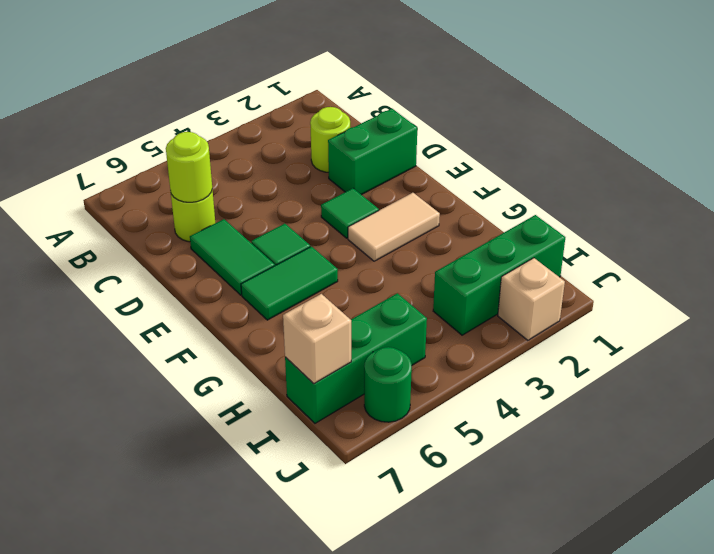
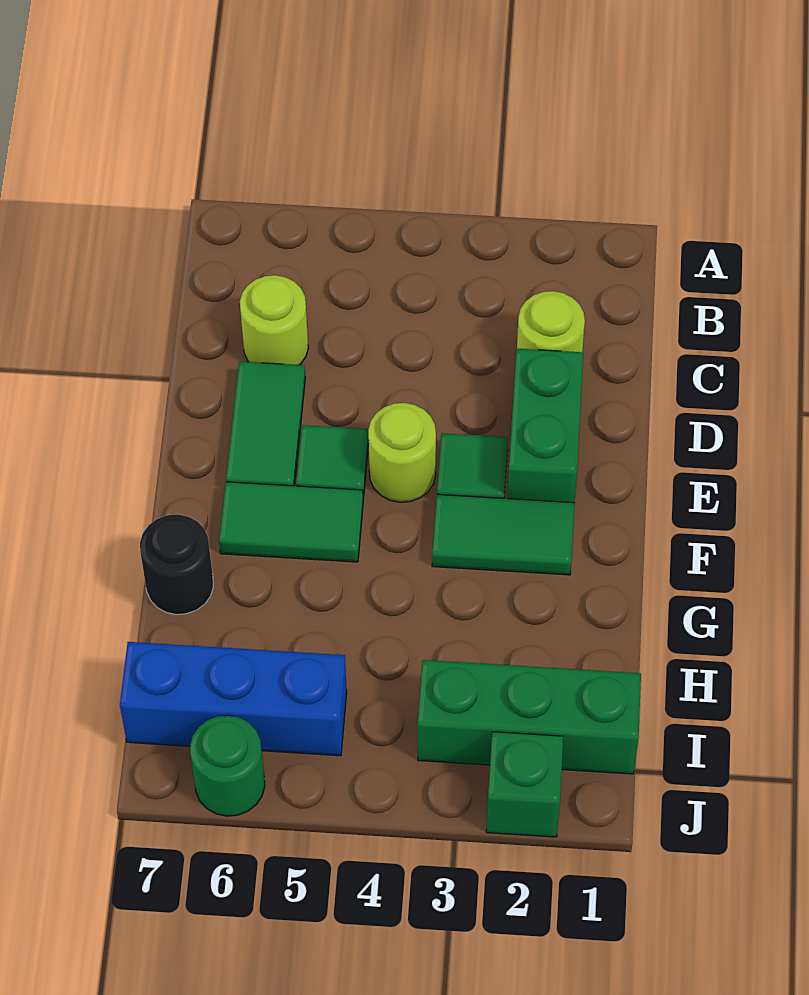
lime round brick C6 level 2 -> lime round brick E4 level 1
green brick D1:D2 level 1 -> green brick D2:E2 level 1
tan tile F2:F3 level 1 -> green tile F2:F3 level 1
none -> black round brick G7 level 1
green brick I5:I7 level 1 -> blue brick I5:I7 level 1
tan brick I7 level 2 -> none
tan brick J2 level 1 -> green brick J2 level 1

